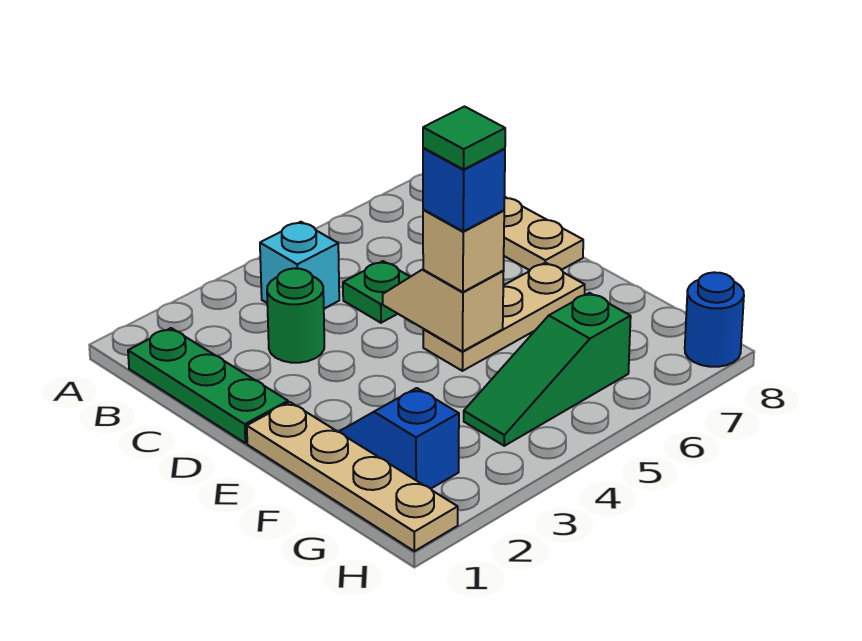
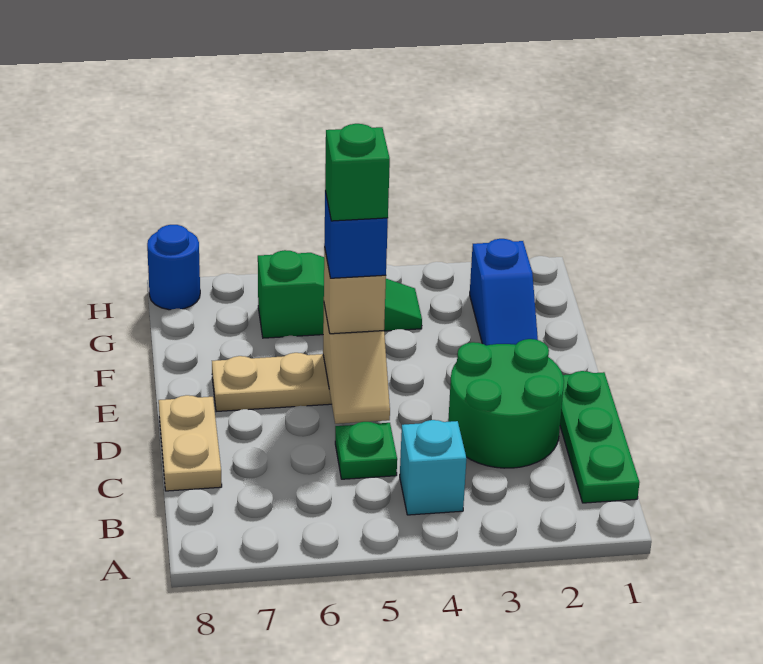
green round brick C3 level 1 -> green round brick C2:D3 level 1
tan plate E1:H1 level 1 -> none
green tile E5 level 5 -> green brick E5 level 5

